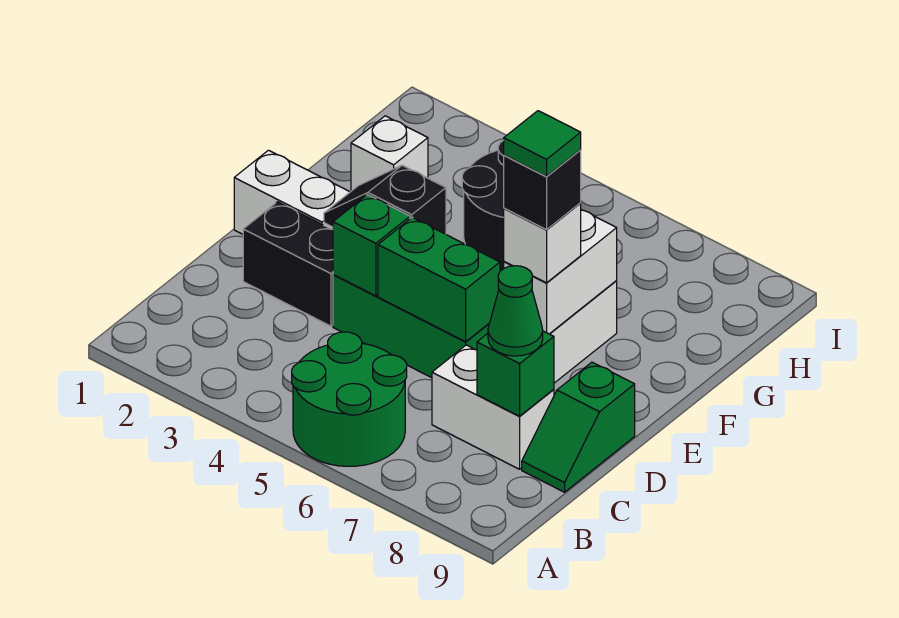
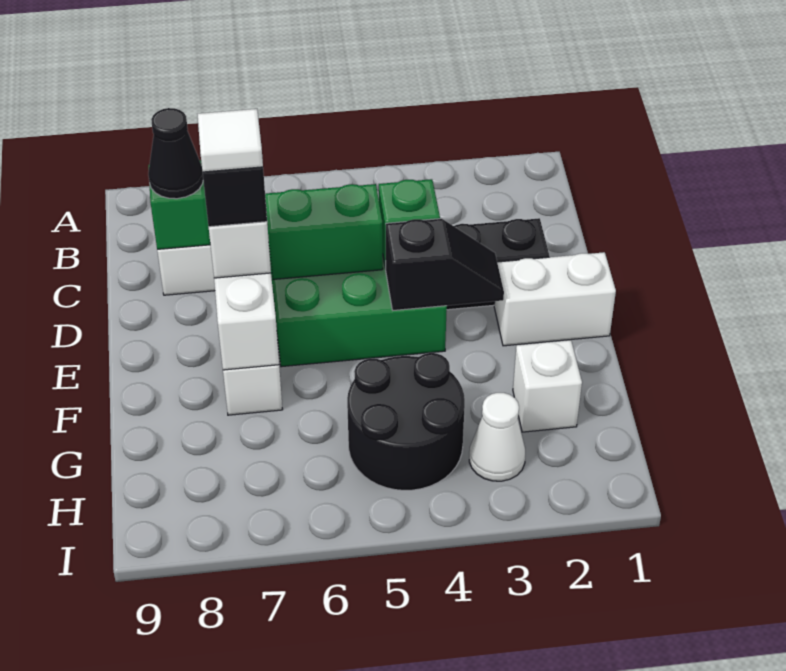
green round brick A5:B6 level 1 -> none
green cone C8 level 3 -> black cone C8 level 3
green slope C9:D9 level 1 top D -> none
green tile E7 level 5 -> white tile E7 level 5
none -> white cone H3 level 1

